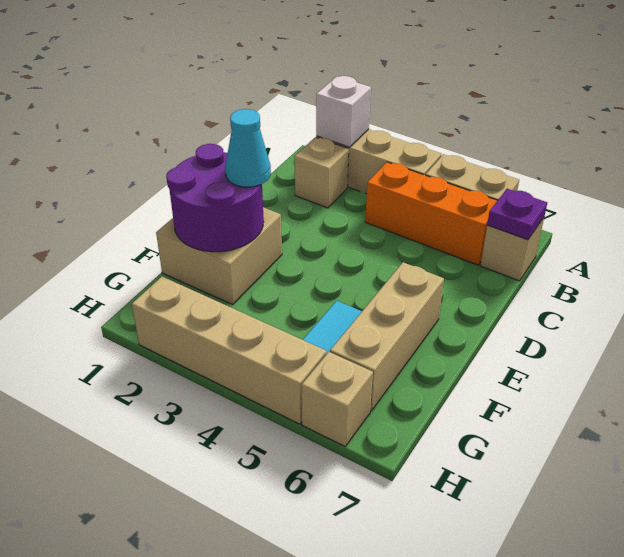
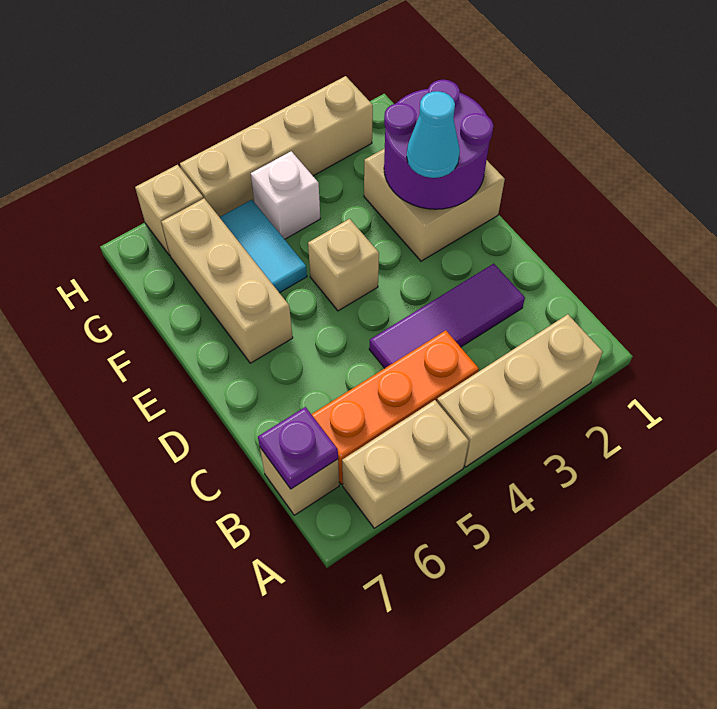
white brick A2 level 2 -> white brick G4 level 1
tan brick B2 level 1 -> tan brick E4 level 1
none -> purple tile C2:C4 level 1

